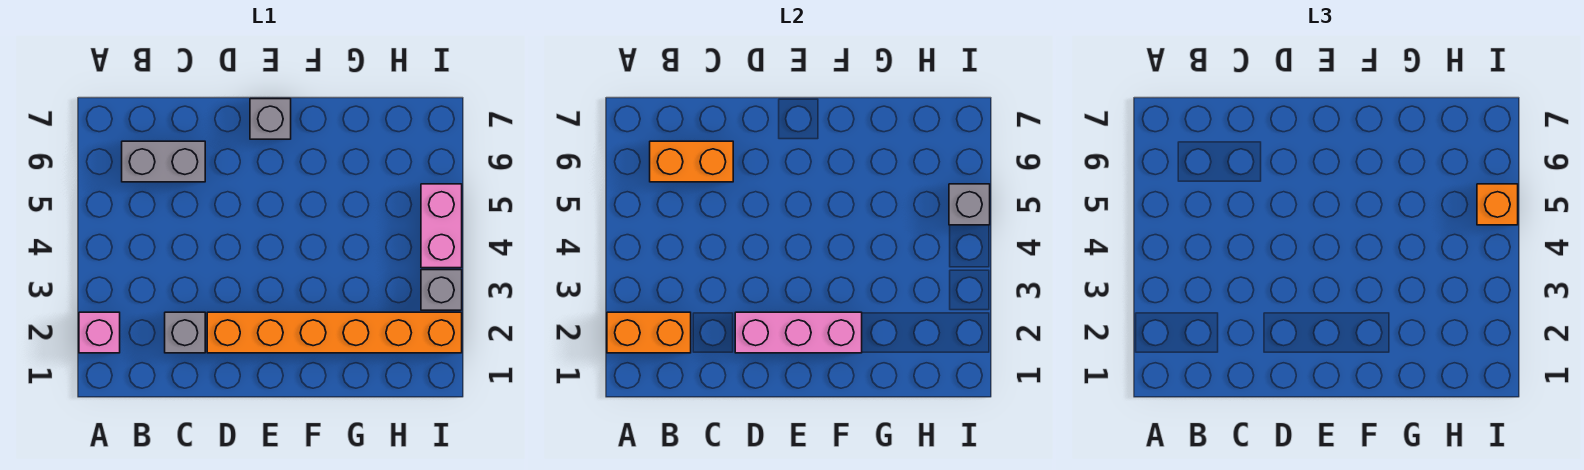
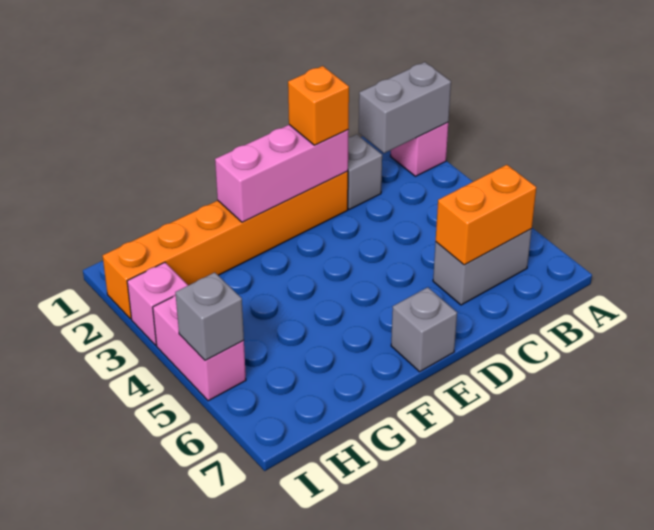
orange brick A2:B2 level 2 -> grey brick A2:B2 level 2
grey brick I3 level 1 -> pink brick I3 level 1
orange brick I5 level 3 -> orange brick D2 level 3

